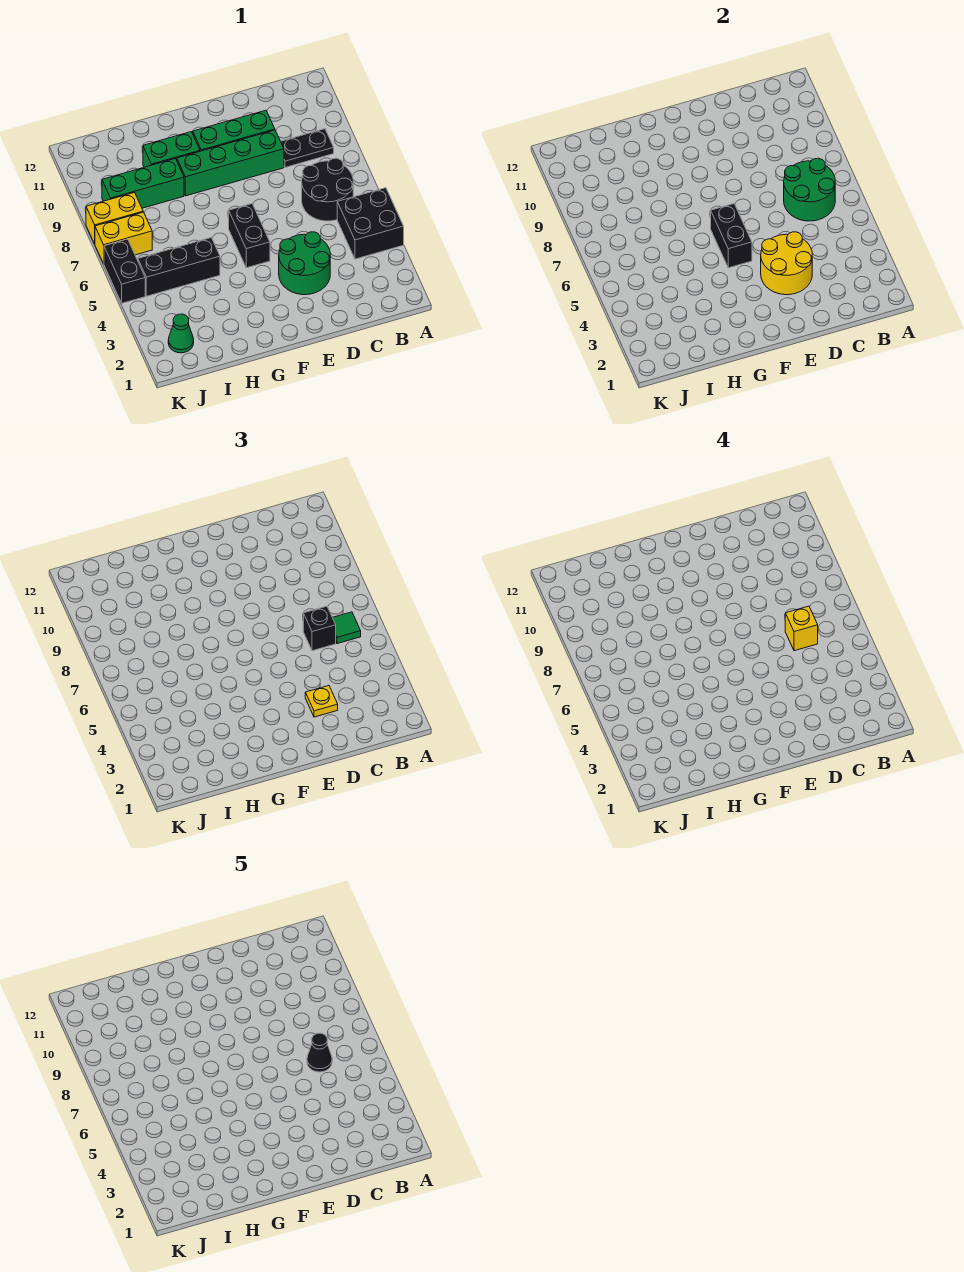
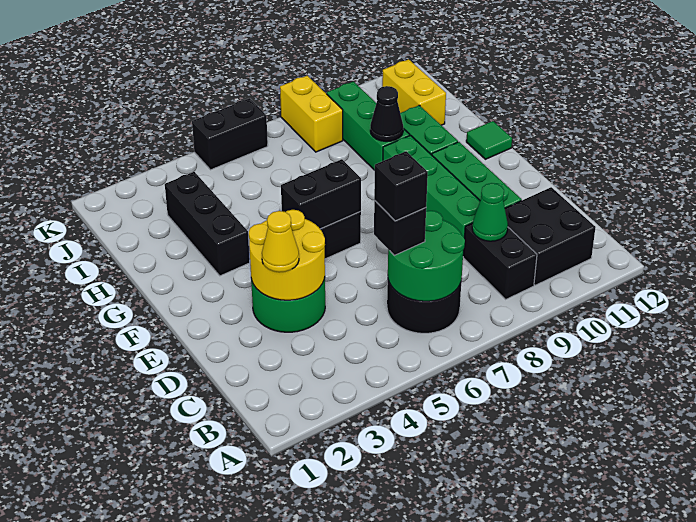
black brick A4:B5 level 1 -> black brick B10:C11 level 1
green tile B6 level 3 -> green tile G12 level 1
black plate B9:C9 level 1 -> black brick B9:C9 level 1
yellow brick C6 level 4 -> black brick C6 level 4
black cone C6 level 5 -> black cone H9 level 2
yellow plate D3 level 3 -> yellow cone D3 level 3
black brick H5:J5 level 1 -> black brick G3:I3 level 1
green cone J2 level 1 -> green cone C9 level 2
yellow brick J7:K7 level 1 -> yellow brick I11:J11 level 1

